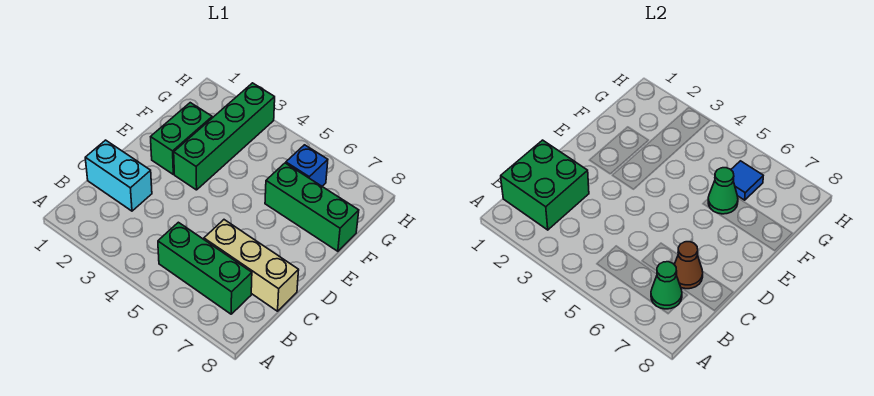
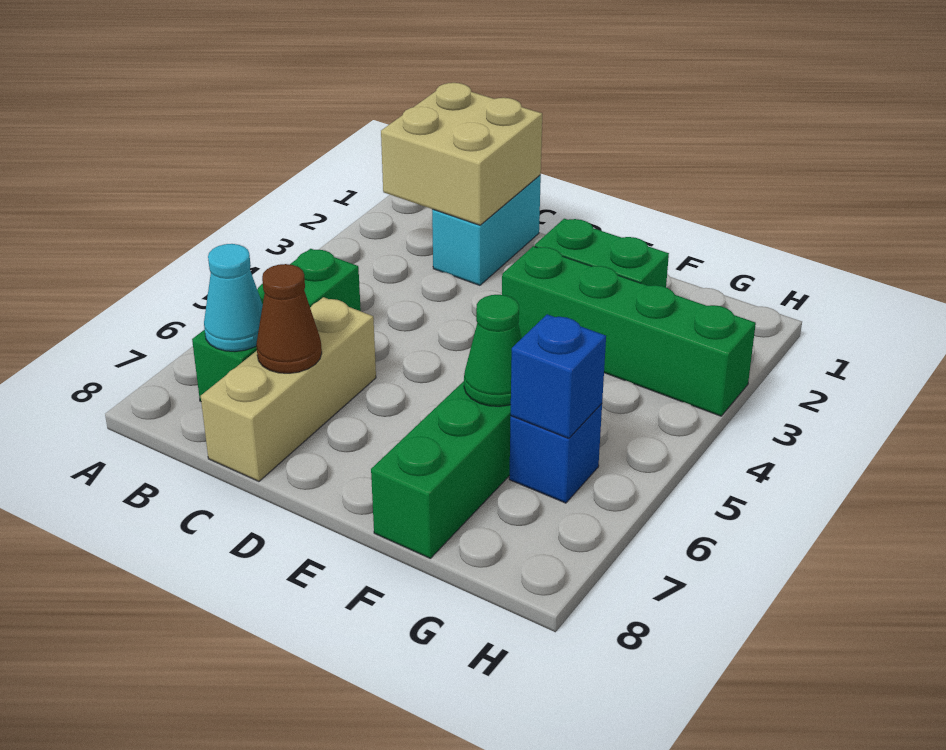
green brick B1:C2 level 2 -> tan brick B1:C2 level 2
green cone B7 level 2 -> cyan cone B7 level 2
blue tile G6 level 2 -> blue brick G6 level 2

